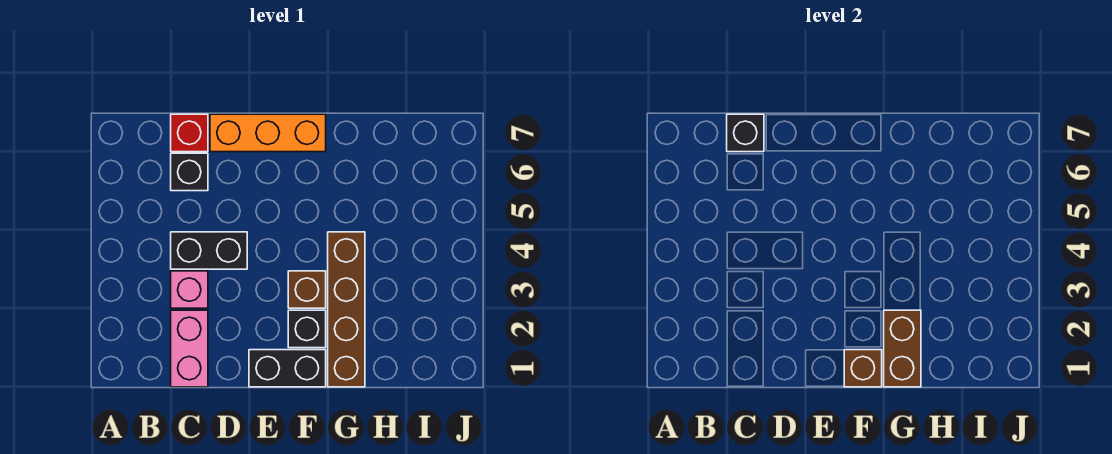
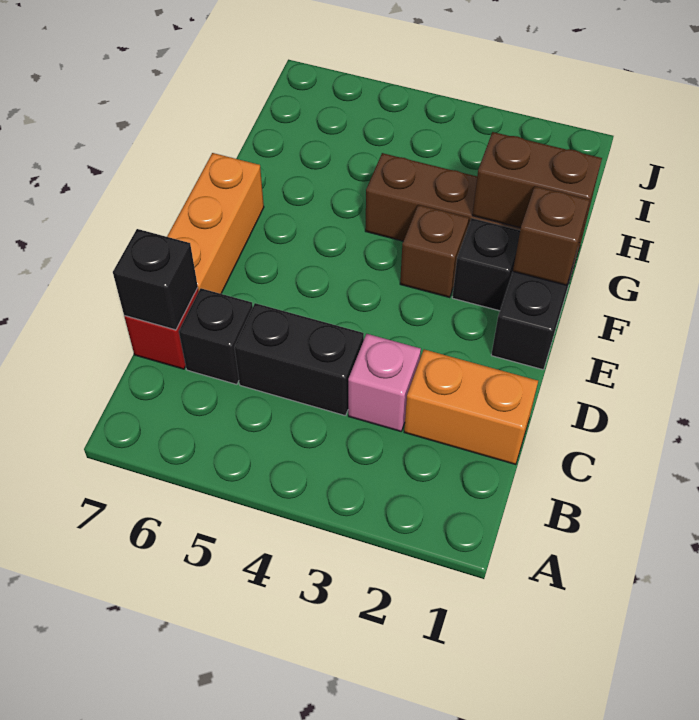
pink brick C1:C2 level 1 -> orange brick C1:C2 level 1
black brick C4:D4 level 1 -> black brick C4:C5 level 1

